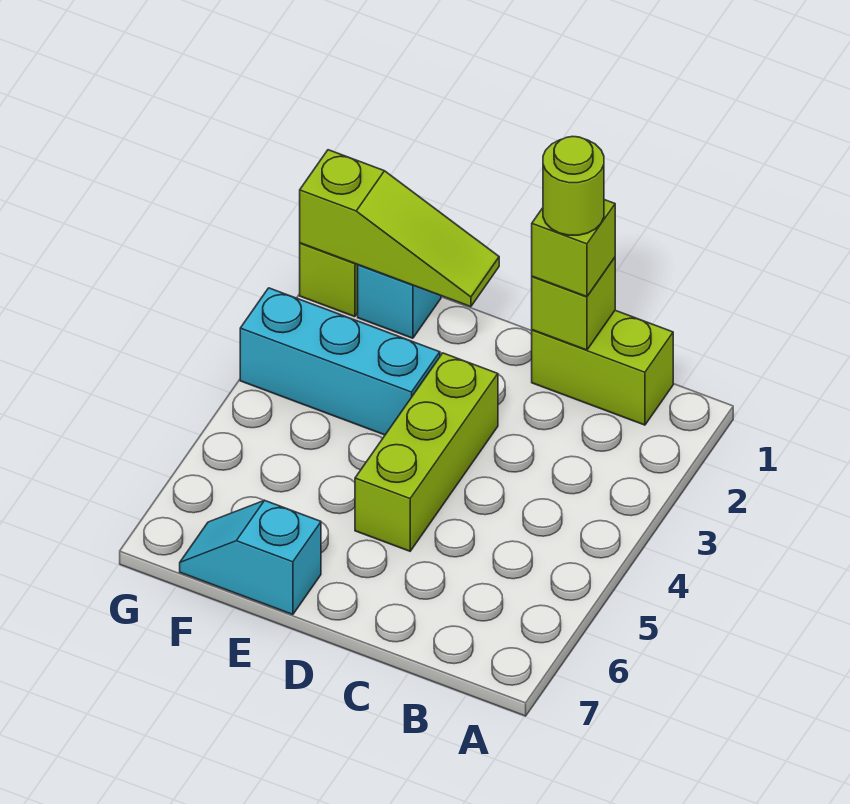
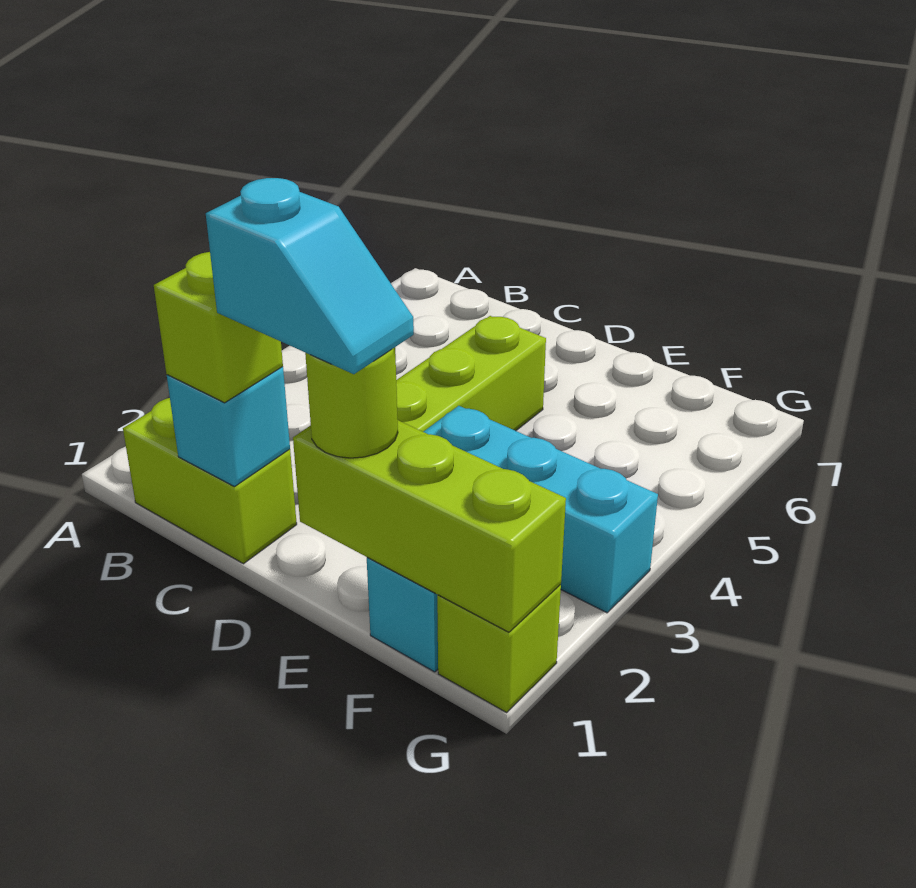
lime brick C1 level 2 -> cyan brick C1 level 2
lime round brick C1 level 4 -> lime round brick E1 level 3
lime slope E1:G1 level 2 top G -> lime brick E1:G1 level 2
cyan slope E7:F7 level 1 top E -> cyan slope D1:E1 level 4 top D

